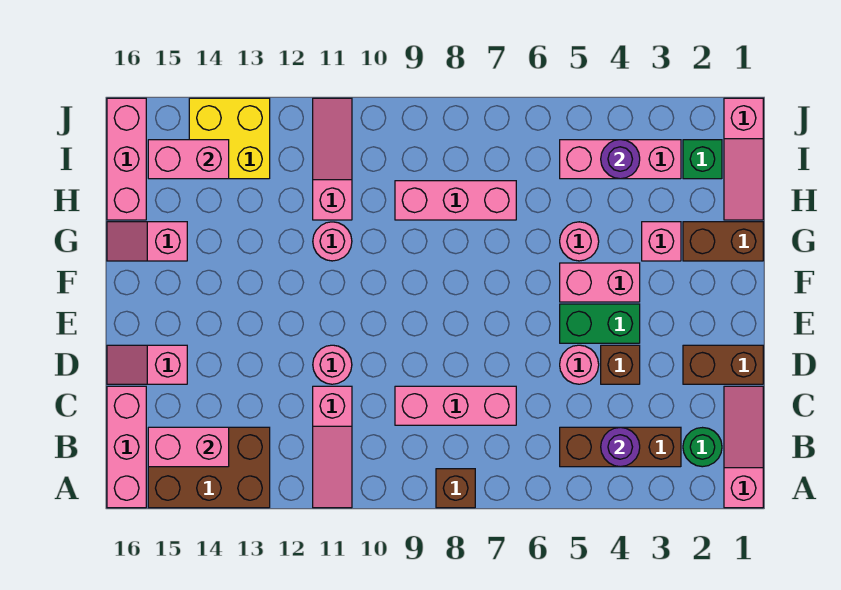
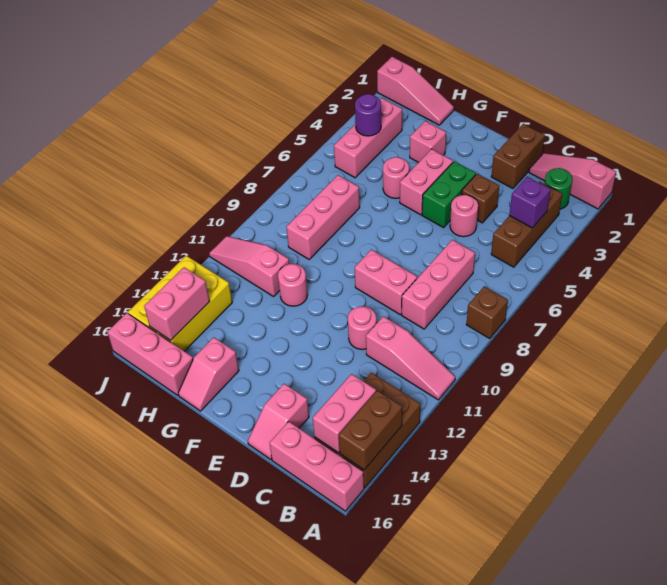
purple round brick B4 level 2 -> purple brick B4 level 2
none -> pink brick D9:E9 level 1
brown brick G1:G2 level 1 -> brown brick A14:A15 level 2
green brick I2 level 1 -> none
yellow brick I13:J14 level 1 -> yellow brick I13:J15 level 1

